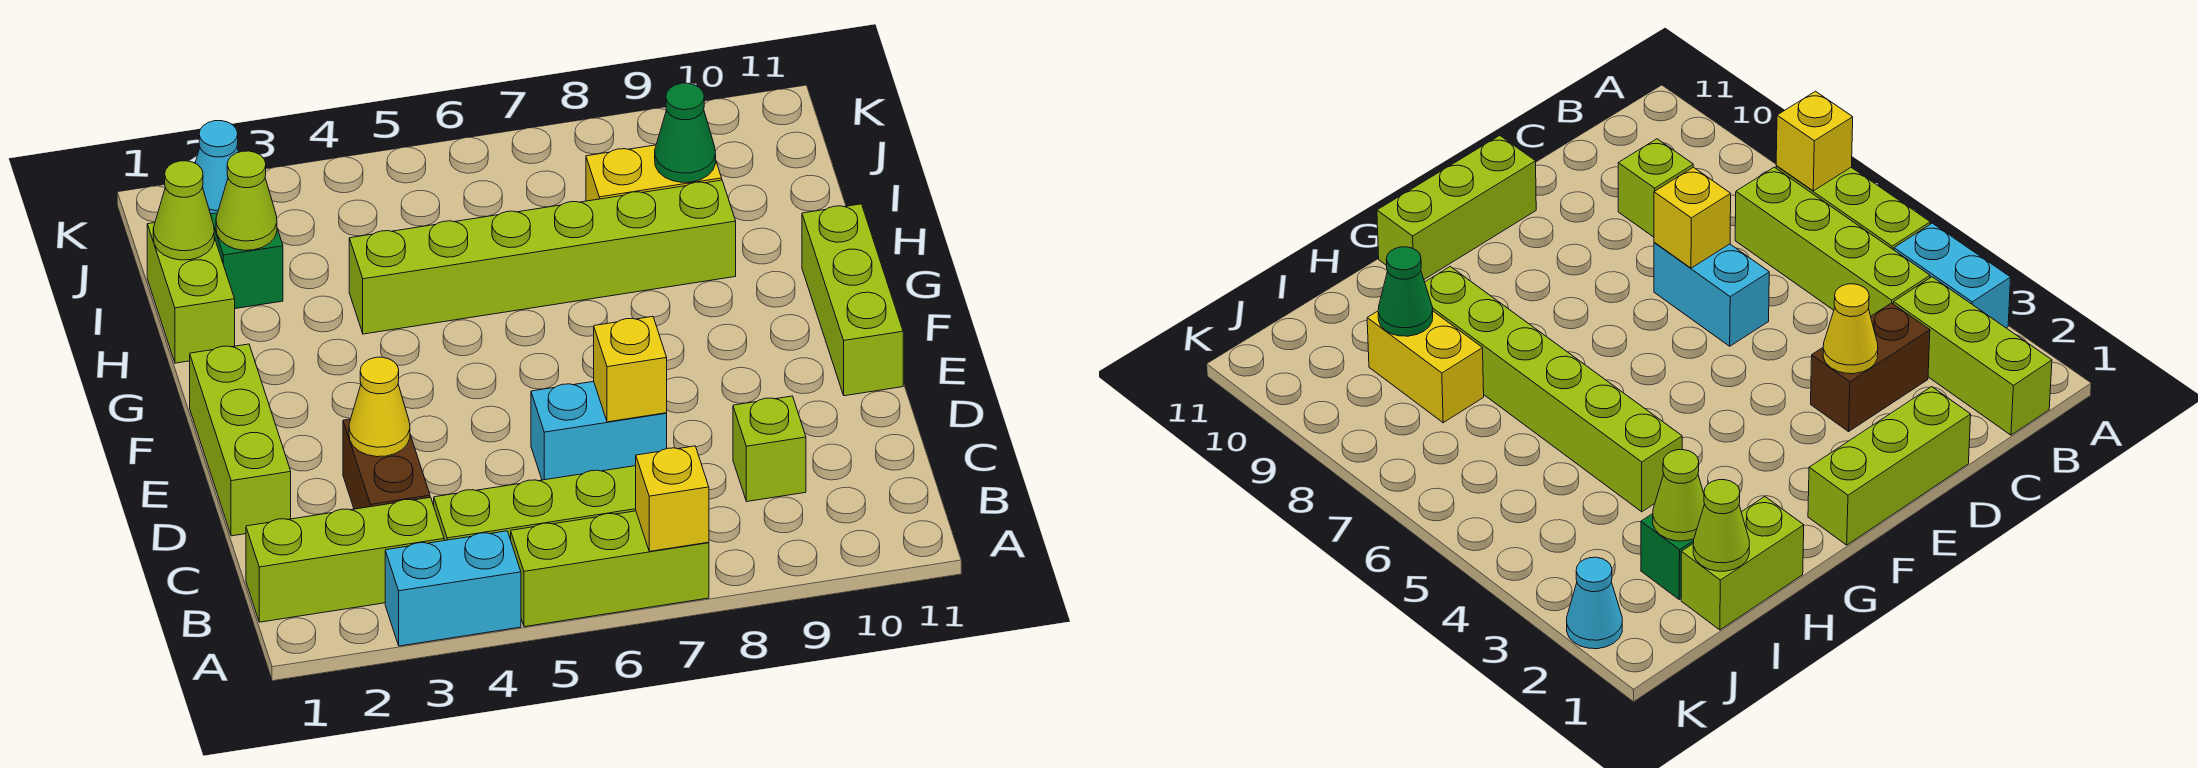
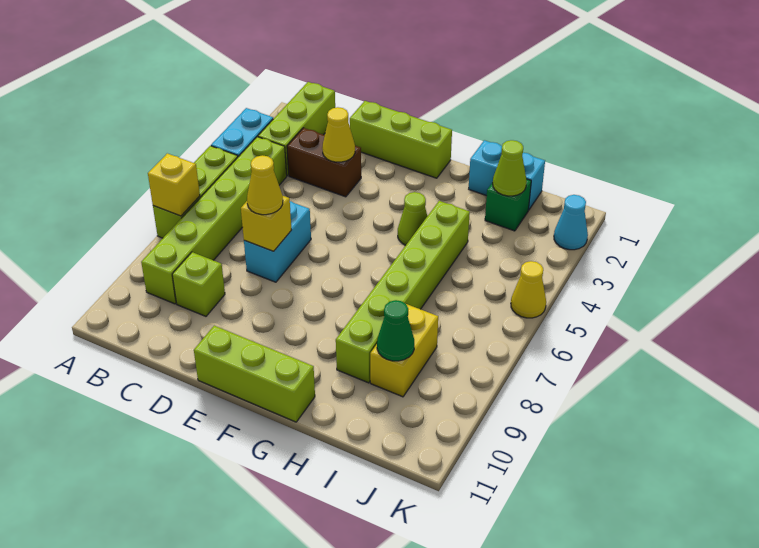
lime brick B4:B7 level 1 -> lime brick B4:B9 level 1
none -> yellow cone D7 level 3
lime brick H1:I1 level 1 -> cyan brick H1:I1 level 1
lime cone I1 level 2 -> lime cone G4 level 1
none -> yellow cone K5 level 1

